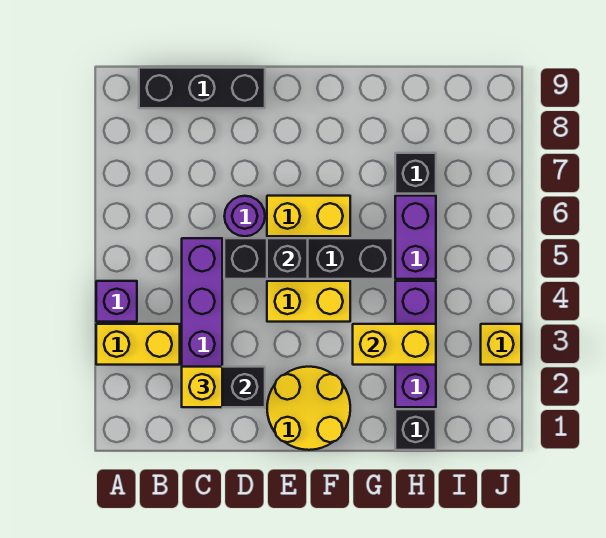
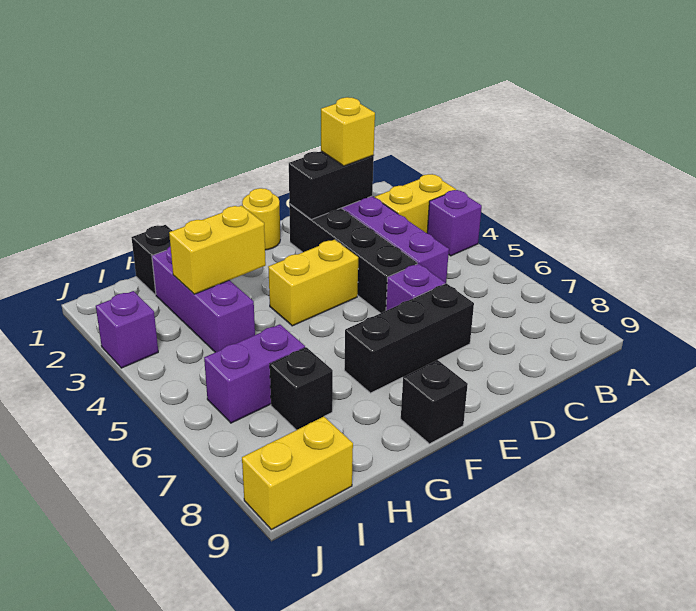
black brick B9:D9 level 1 -> black brick D7:F7 level 1
black brick D5:G5 level 1 -> black brick D2:D5 level 1
purple round brick D6 level 1 -> purple brick D6 level 1
yellow round brick E1:F2 level 1 -> yellow round brick E1 level 1
black brick E5 level 2 -> black brick F9 level 1
yellow brick E6:F6 level 1 -> yellow brick I9:J9 level 1
purple brick H5:H6 level 1 -> purple brick H6:I6 level 1
yellow brick J3 level 1 -> purple brick J3 level 1

